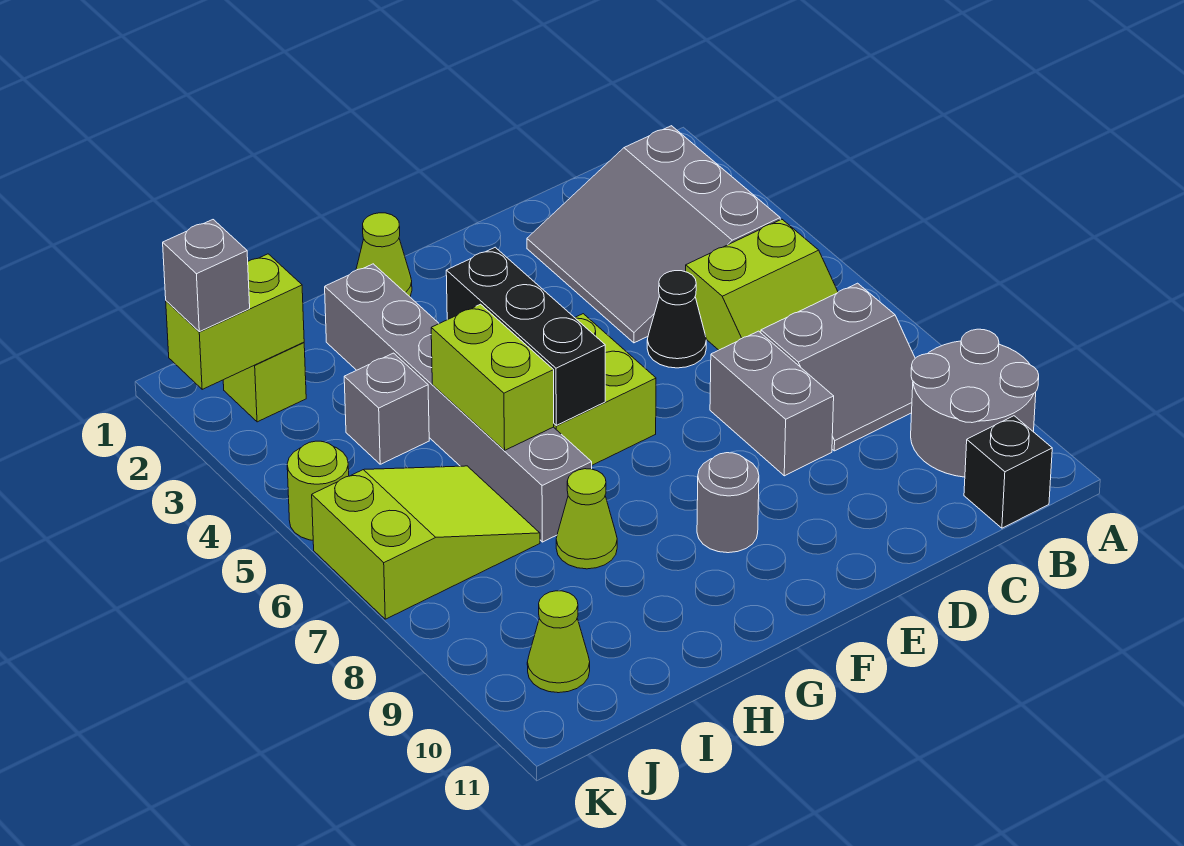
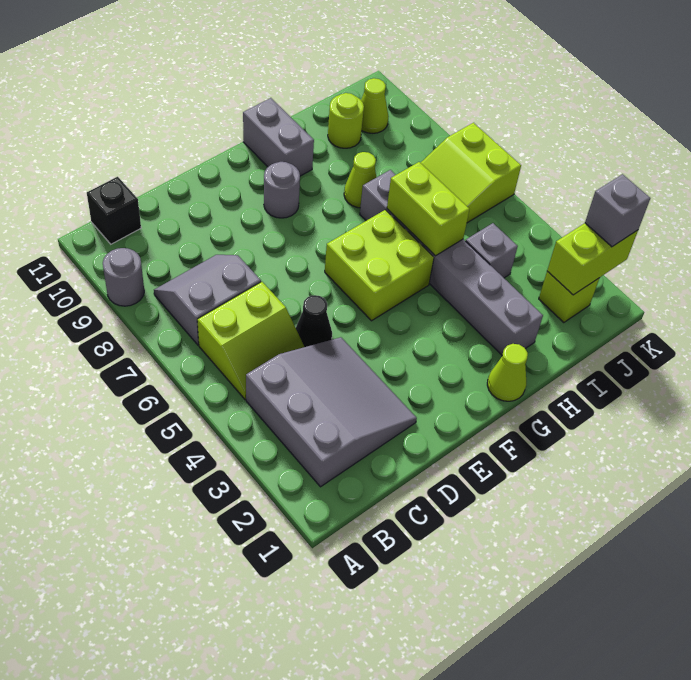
grey round brick A9:B10 level 1 -> grey round brick A9 level 1
lime slope B5:C6 level 1 top 5 -> lime slope B5:C6 level 1 top 6
grey brick D7:D8 level 1 -> grey brick G10:G11 level 1
black brick G4:G6 level 2 -> none
lime round brick K5 level 1 -> lime round brick I10 level 1

